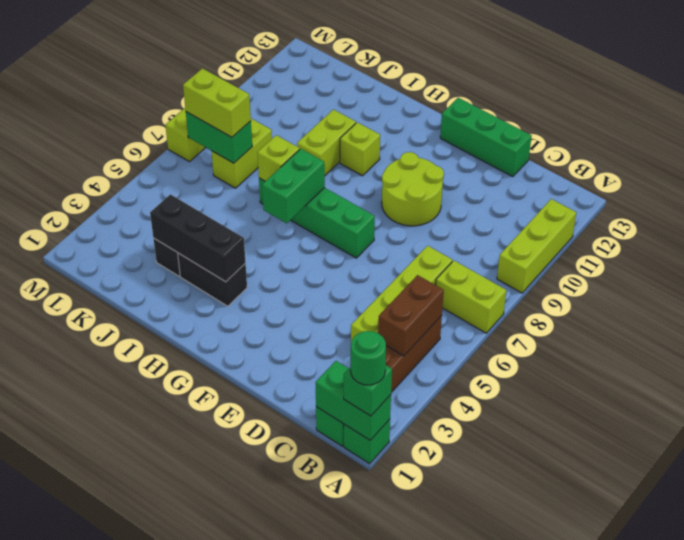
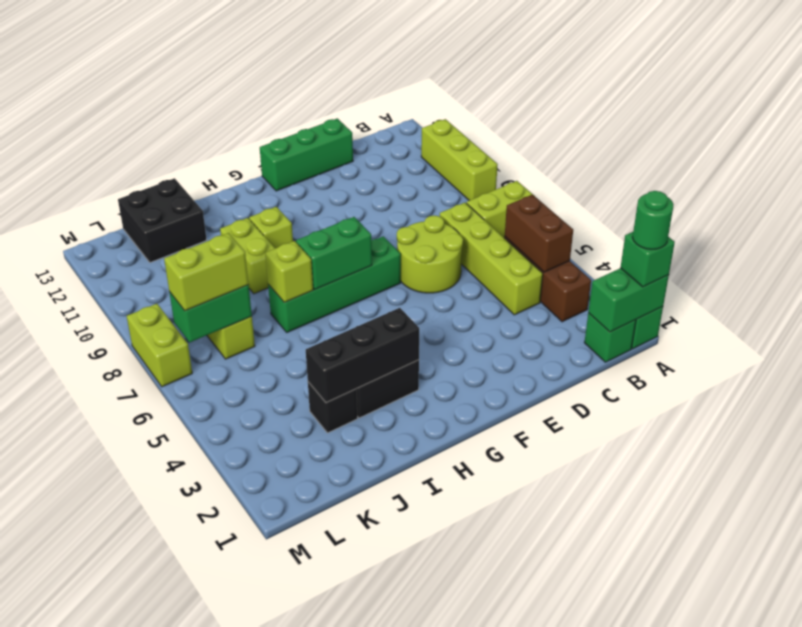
lime round brick E9:F10 level 1 -> lime round brick D6:E7 level 1
green brick H6:H7 level 2 -> green brick G7:H7 level 2
none -> black brick J12:K13 level 1

